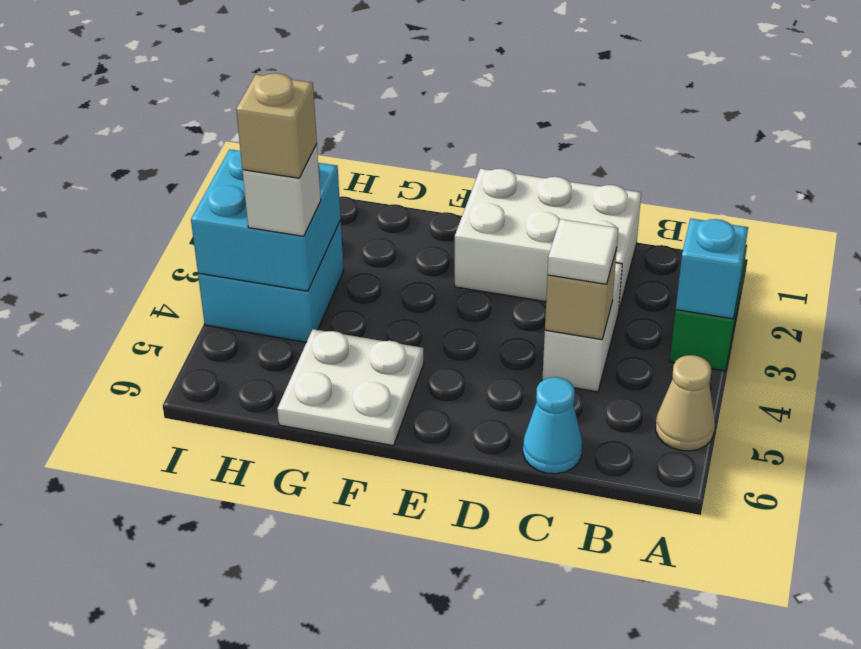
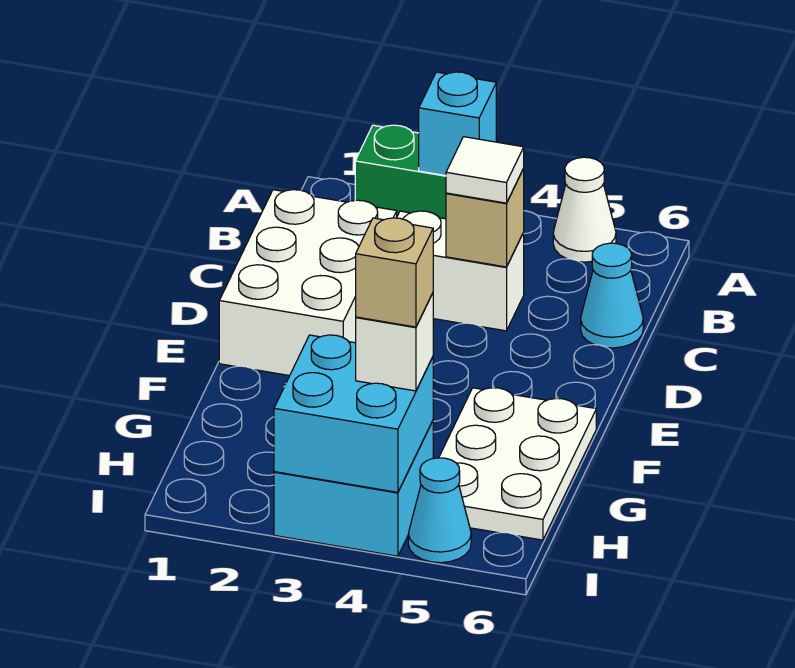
tan cone A5 level 1 -> white cone A5 level 1
white plate F5:G6 level 1 -> white plate F5:H6 level 1
none -> cyan cone I5 level 1

